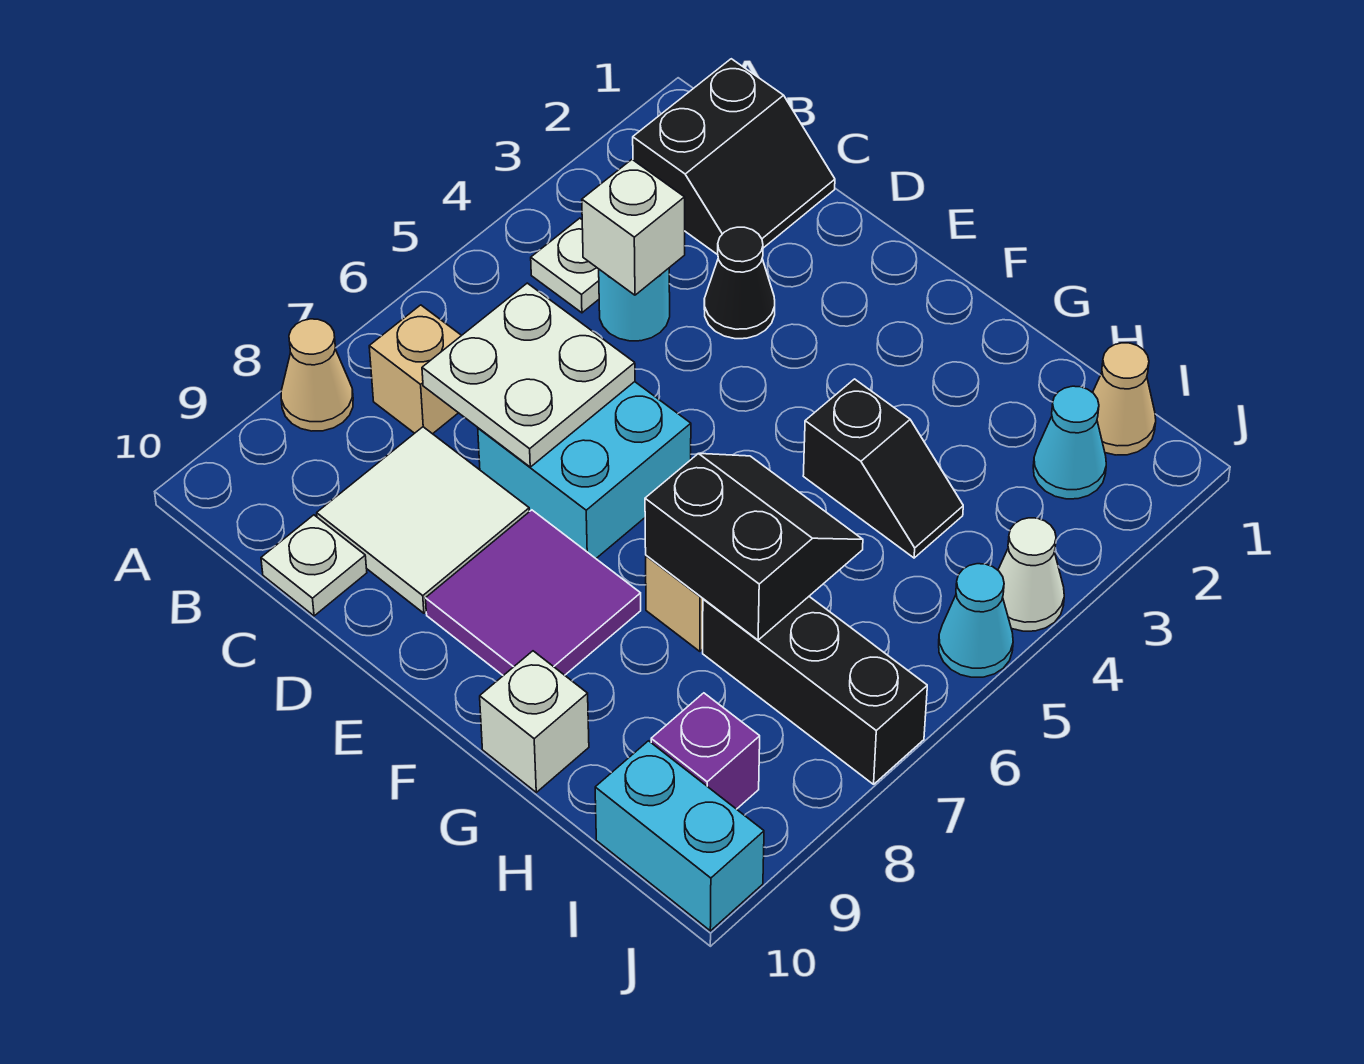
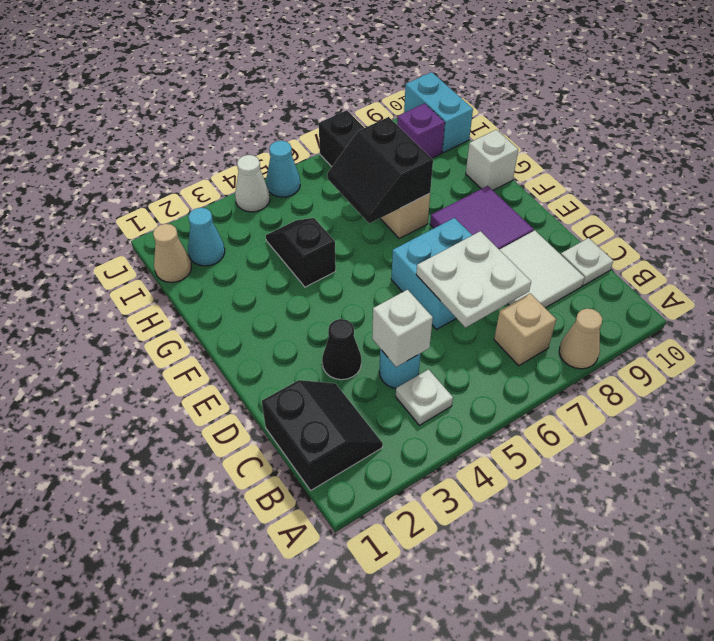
black slope B1:C2 level 1 top B -> black slope B1:C2 level 1 top 1

